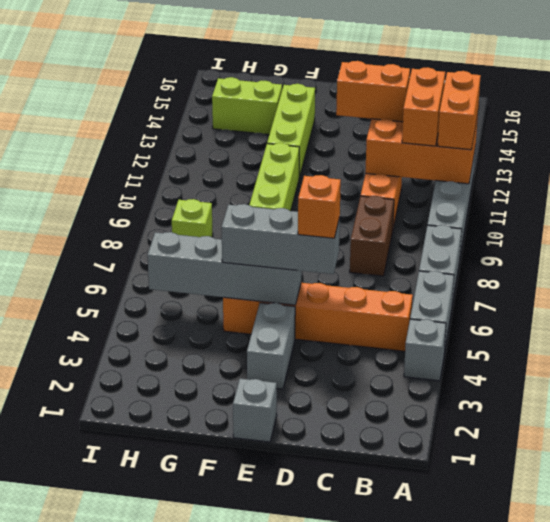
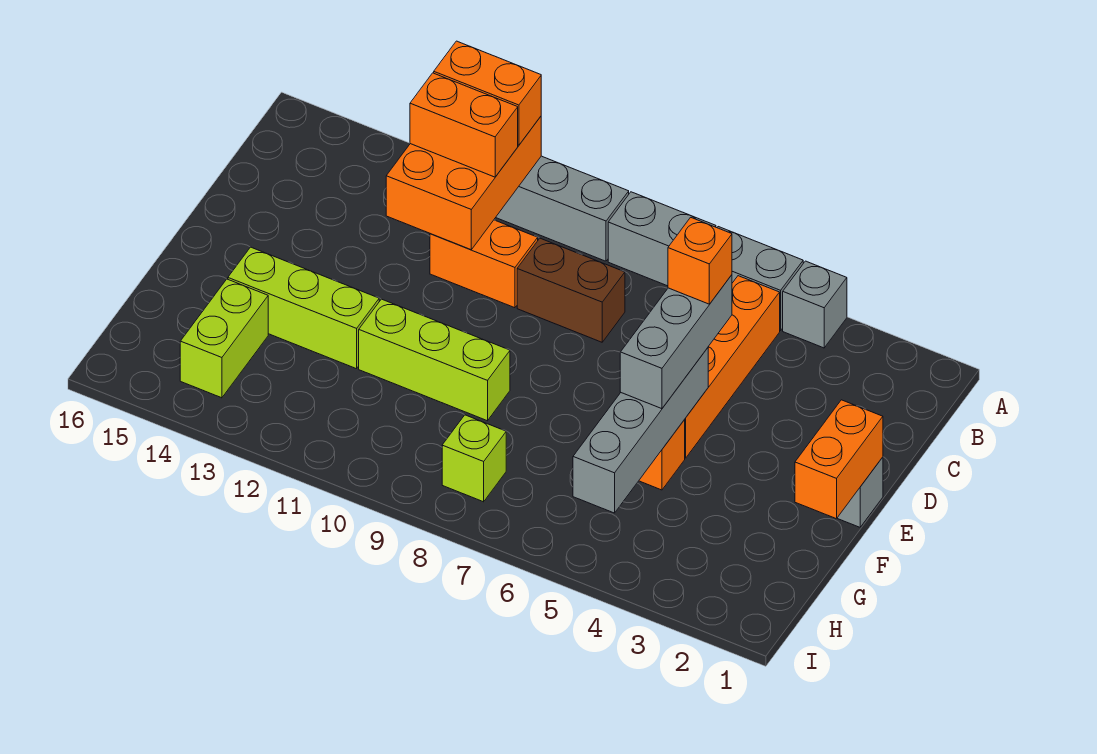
orange brick C12:D12 level 3 -> orange brick E1:F1 level 2
grey brick E3:E4 level 1 -> none

